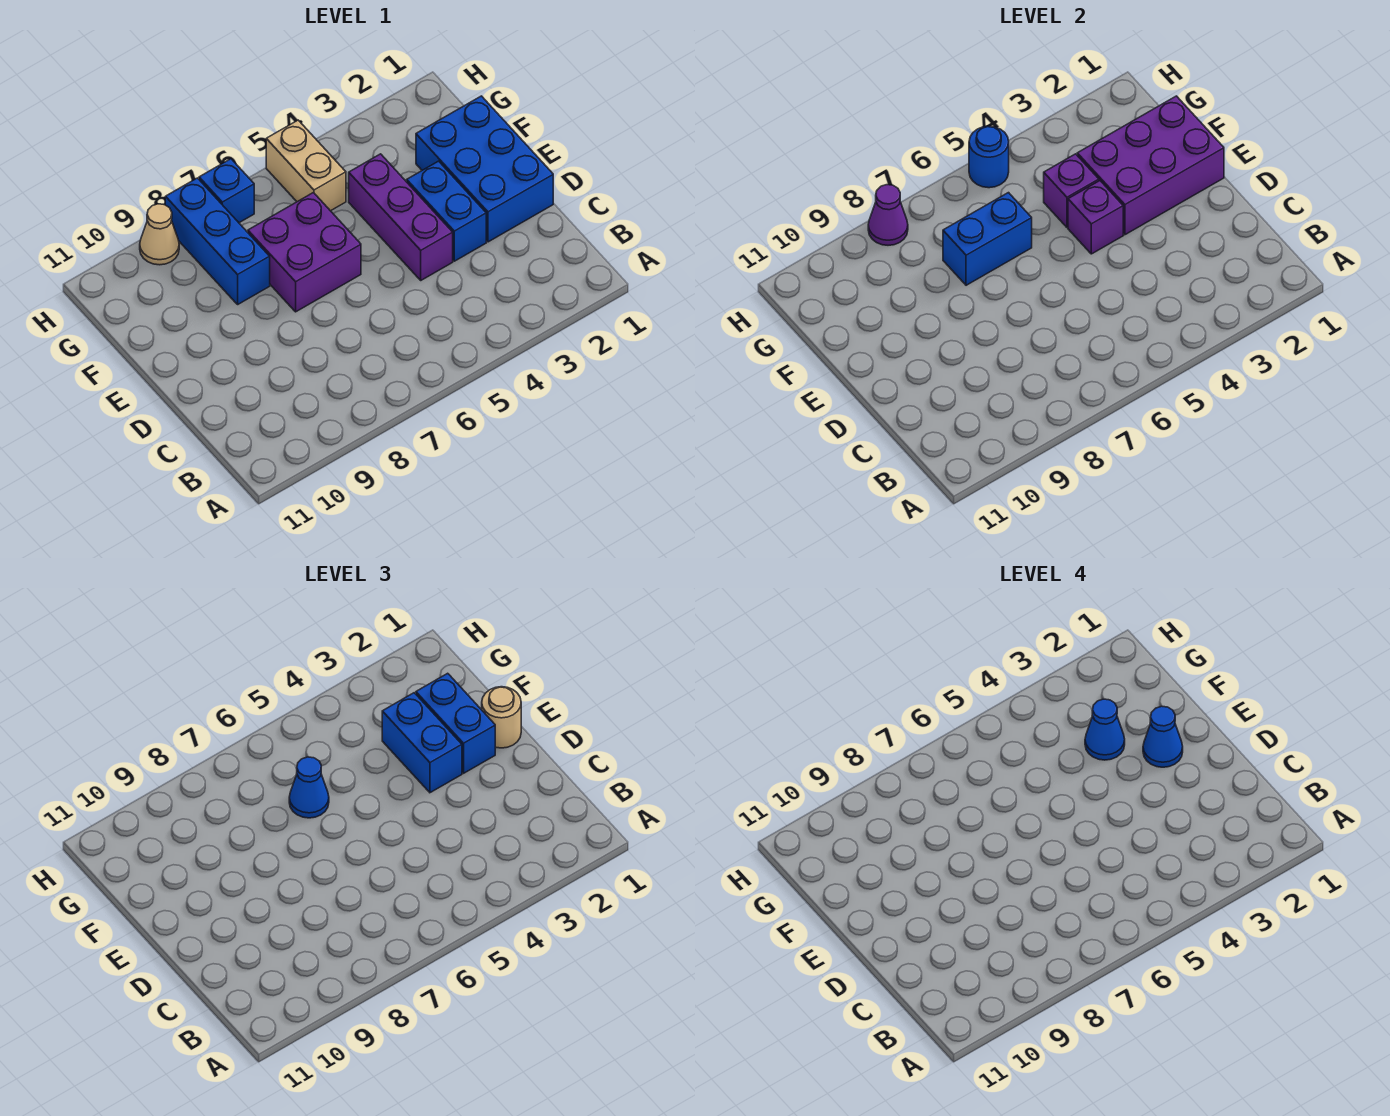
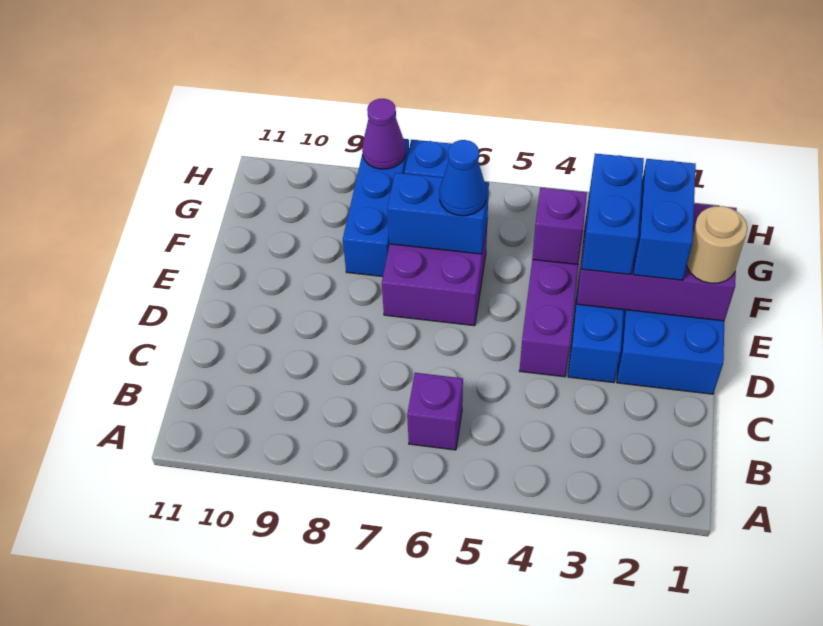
blue cone E2 level 4 -> none
purple brick E4 level 2 -> purple brick B6 level 1
blue cone F3 level 4 -> none
tan brick G5:H5 level 1 -> none
blue round brick H5 level 2 -> none
tan cone H9 level 1 -> none

